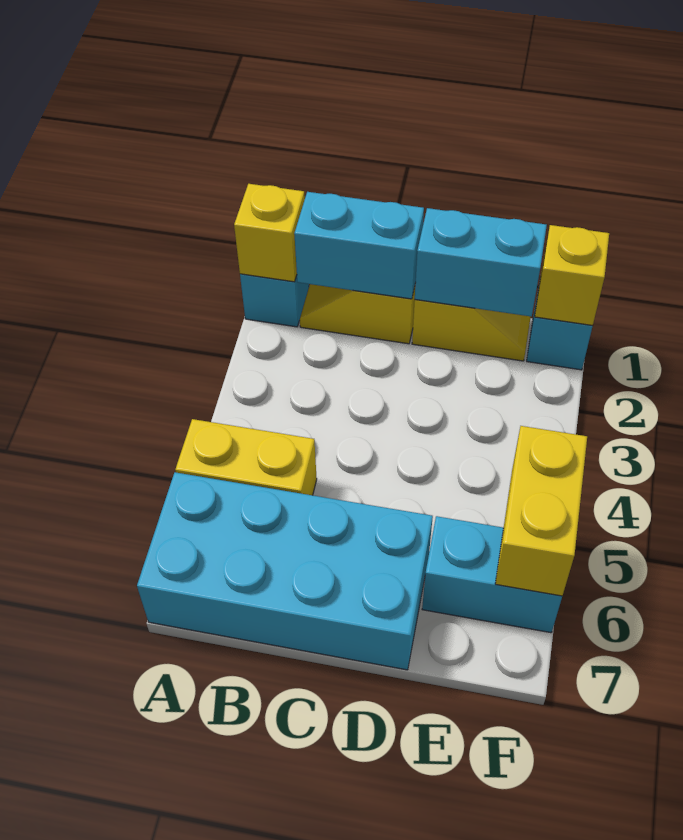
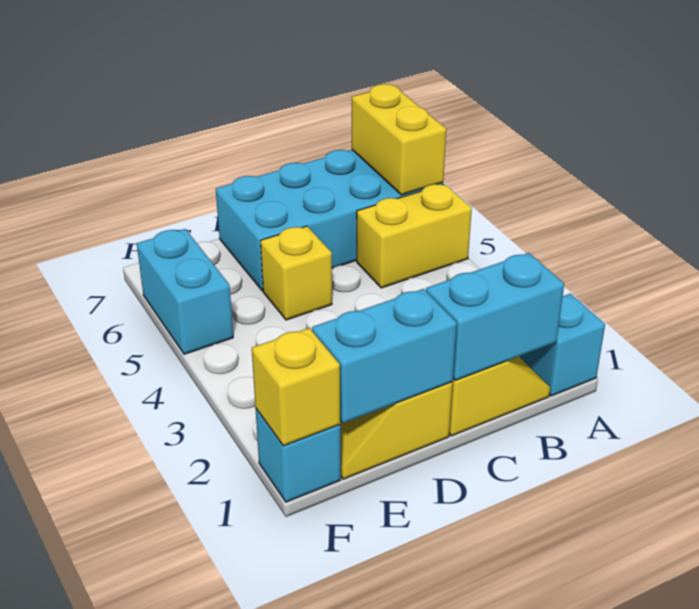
yellow brick A1 level 2 -> yellow brick D5 level 1
cyan brick E6:F6 level 1 -> cyan brick F5:F6 level 1
yellow brick F5:F6 level 2 -> yellow brick A6:A7 level 2

